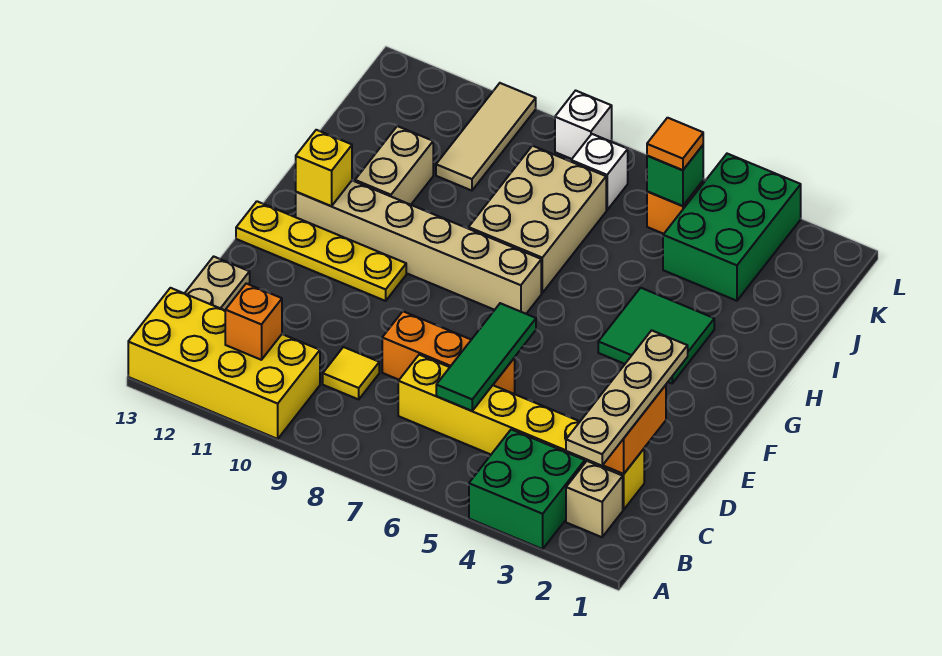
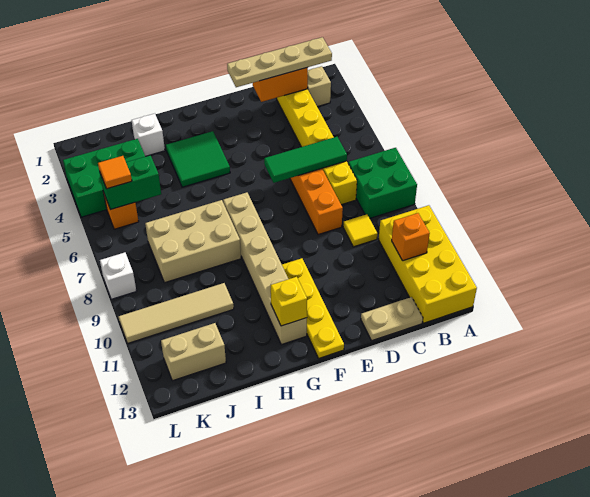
green brick A3:B4 level 1 -> green brick A7:B8 level 1
tan brick H11:I11 level 1 -> tan brick J12:K12 level 1
tan tile J10:L10 level 1 -> tan tile I10:L10 level 1
green brick K5 level 2 -> green brick J5:K5 level 2
white brick K7 level 1 -> white brick I2 level 1

